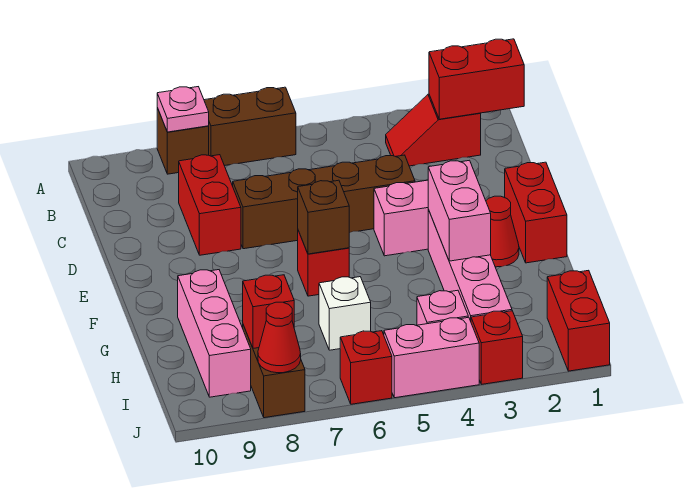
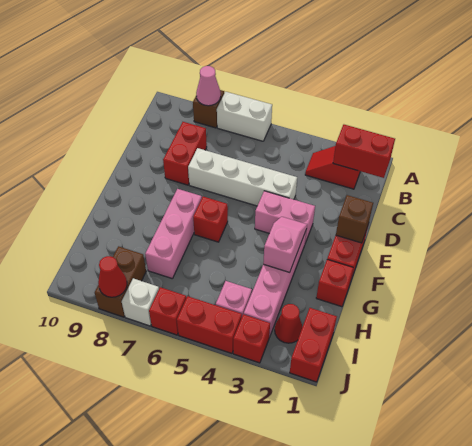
brown brick A6:A7 level 1 -> white brick A6:A7 level 1
pink plate A8 level 2 -> pink cone A8 level 2
brown brick D4:D7 level 1 -> white brick D4:D7 level 1
red cone F2 level 1 -> red cone I2 level 1
pink brick F3:G3 level 2 -> pink slope F3:G3 level 2 top G
brown brick F6 level 2 -> brown brick E1 level 2
pink brick G9:I9 level 1 -> pink brick F7:H7 level 1
white brick H6 level 1 -> white brick J7 level 1
red brick I8 level 2 -> red brick G1 level 1
pink brick J4:J5 level 1 -> red brick J4:J5 level 1

